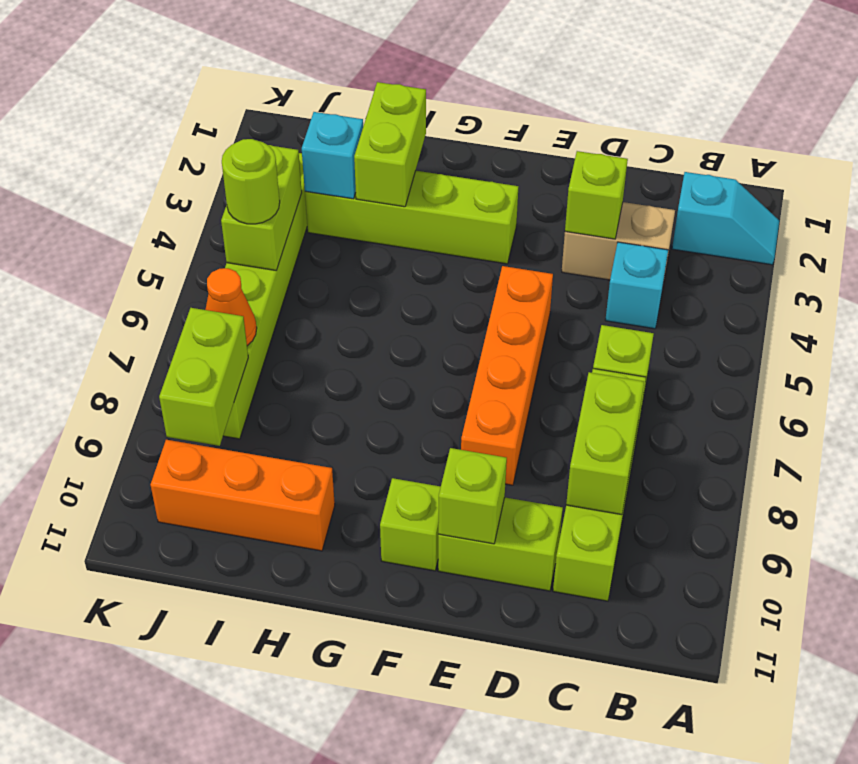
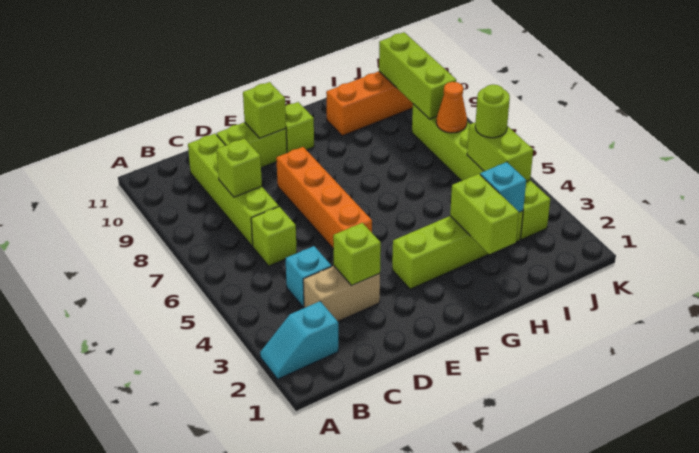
lime brick C8:C9 level 2 -> lime brick C8 level 2
lime brick J8:J9 level 2 -> lime brick J8:J10 level 2

